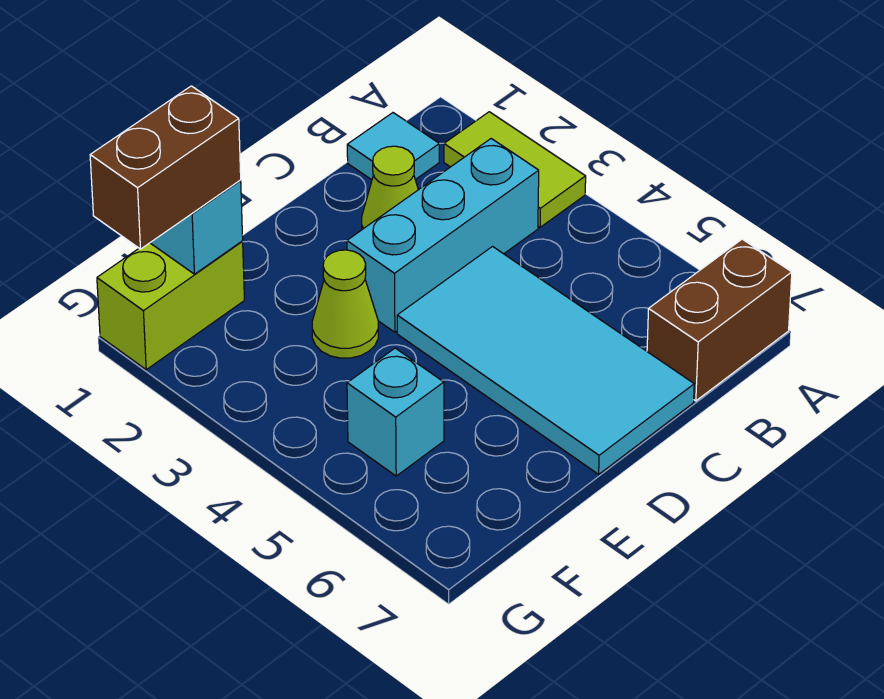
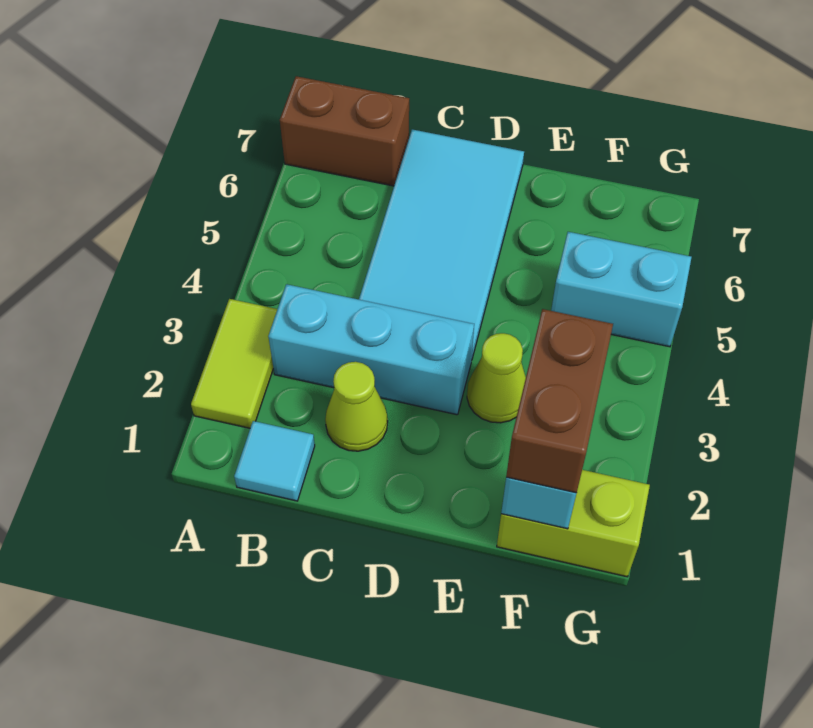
brown brick F1:G1 level 3 -> brown brick F1:F2 level 3
cyan brick F5 level 1 -> cyan brick F5:G5 level 1

